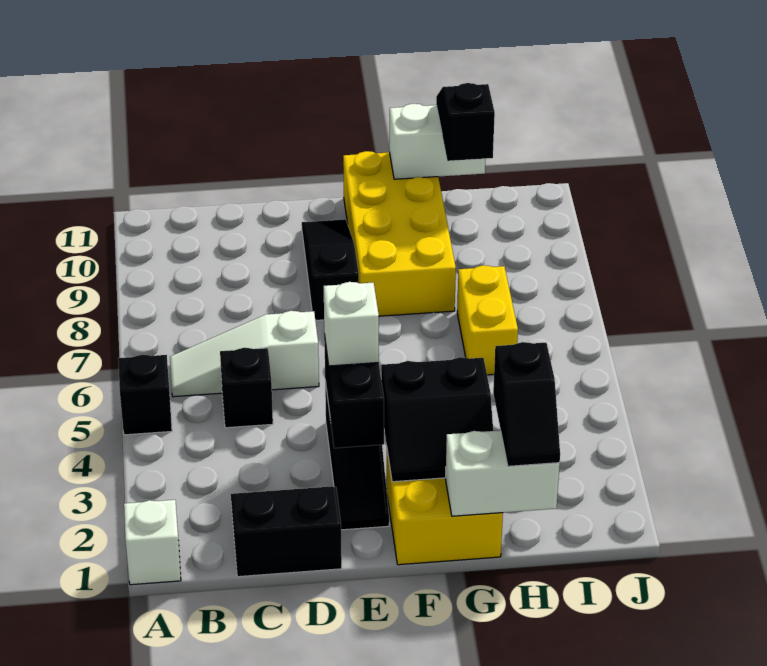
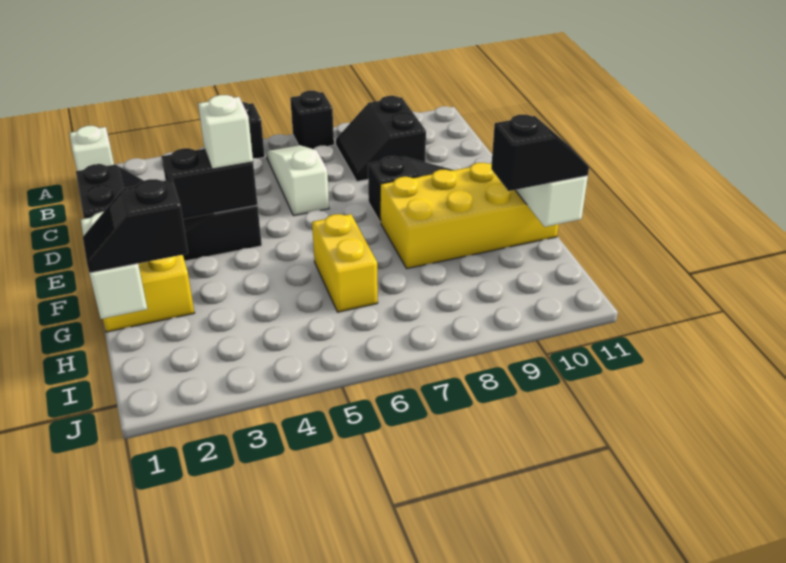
black brick C5 level 1 -> black brick A7 level 1
black slope F2:G3 level 2 top 3 -> black slope B8:C9 level 1 top 9
yellow brick H6:H7 level 1 -> yellow brick G6:H6 level 1

